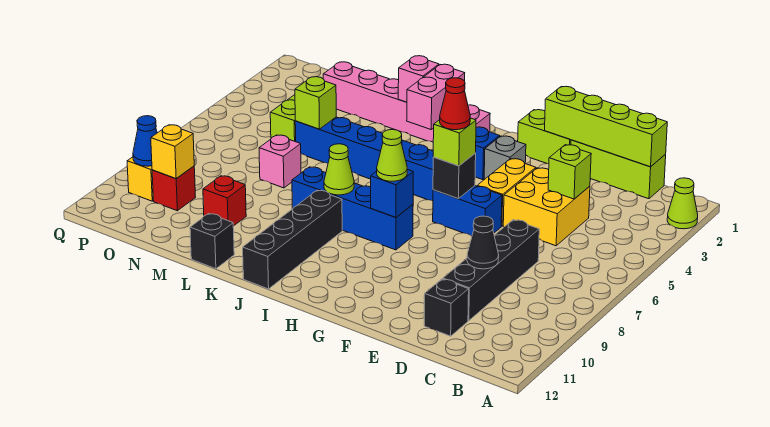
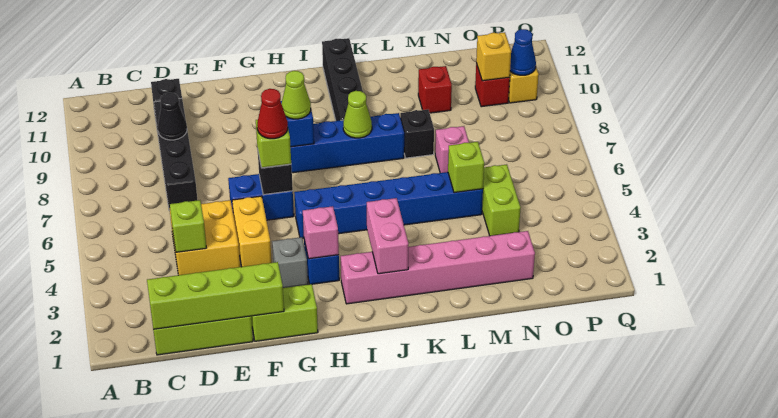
lime cone A2 level 1 -> none
pink brick K2 level 2 -> pink brick H3 level 2
black brick L12 level 1 -> black brick L8 level 1

